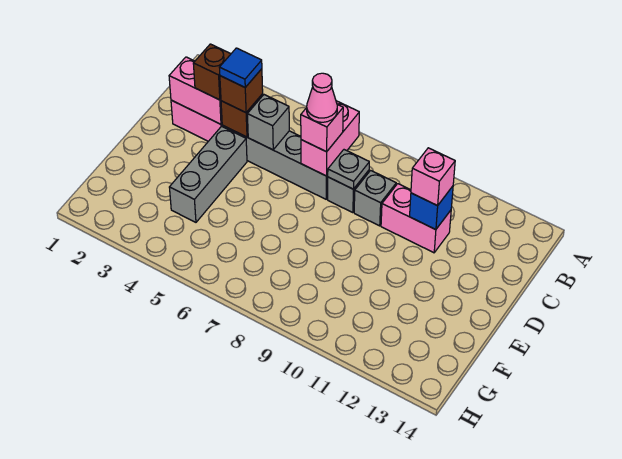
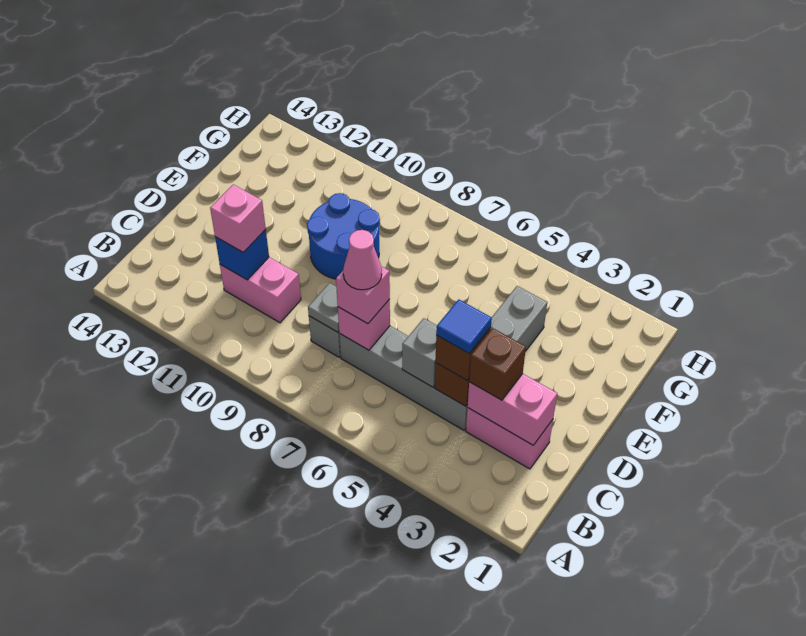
pink brick B7:C7 level 2 -> pink brick C7 level 2
grey brick C9 level 1 -> none
none -> blue round brick E9:F10 level 1

